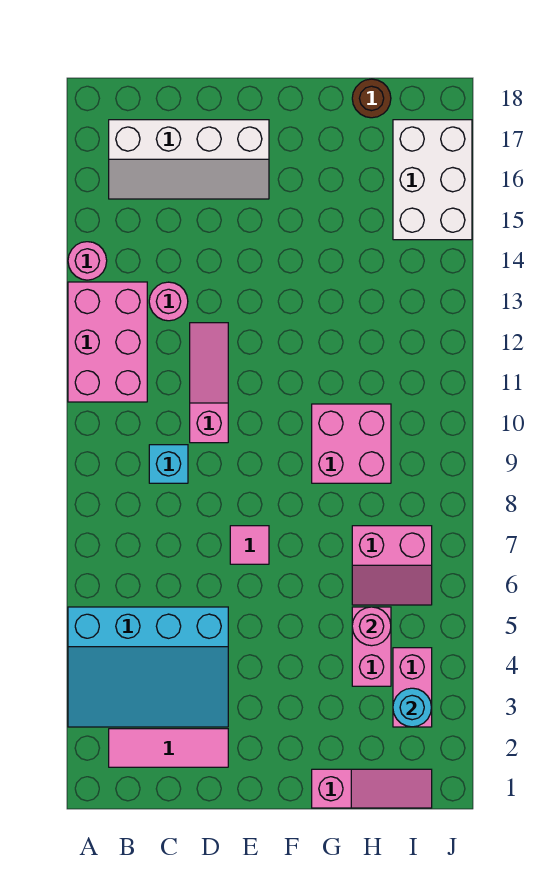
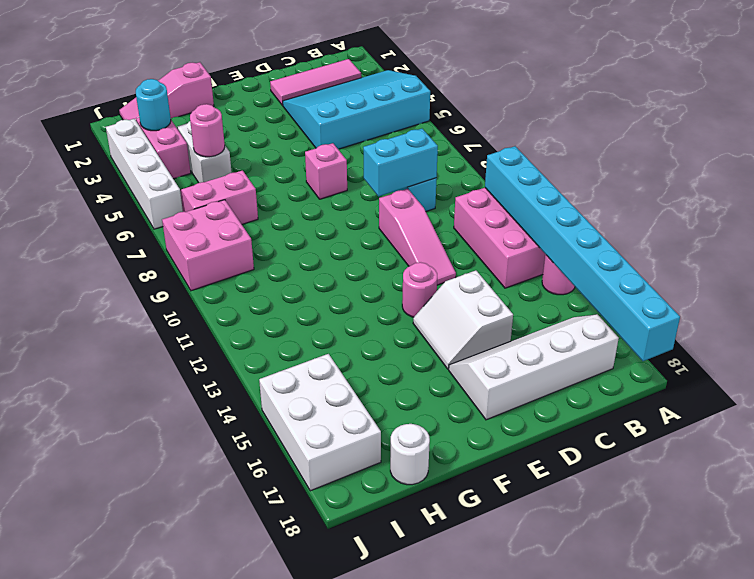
none -> cyan brick A11:A18 level 2
none -> cyan brick C9:D9 level 2
pink round brick C13 level 1 -> pink round brick E13 level 1
none -> white slope D14:E15 level 1 top D
pink tile E7 level 1 -> pink brick E7 level 1
pink brick G9:H10 level 1 -> pink brick I8:J9 level 1
pink brick H4:H5 level 1 -> white brick H4:H5 level 1
brown round brick H18 level 1 -> white round brick H18 level 1
none -> white brick J3:J6 level 1

